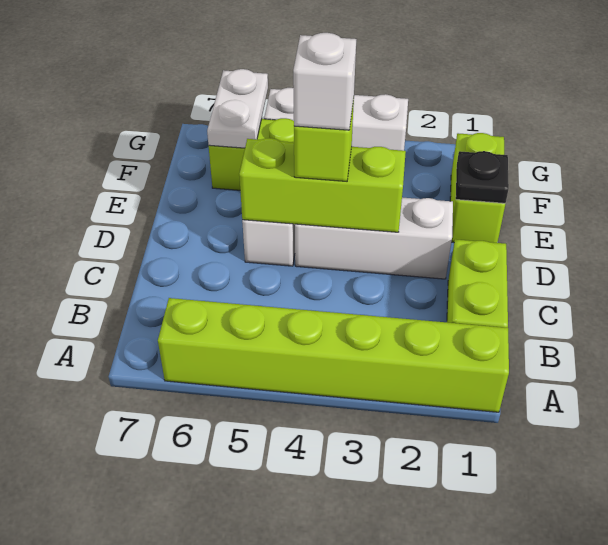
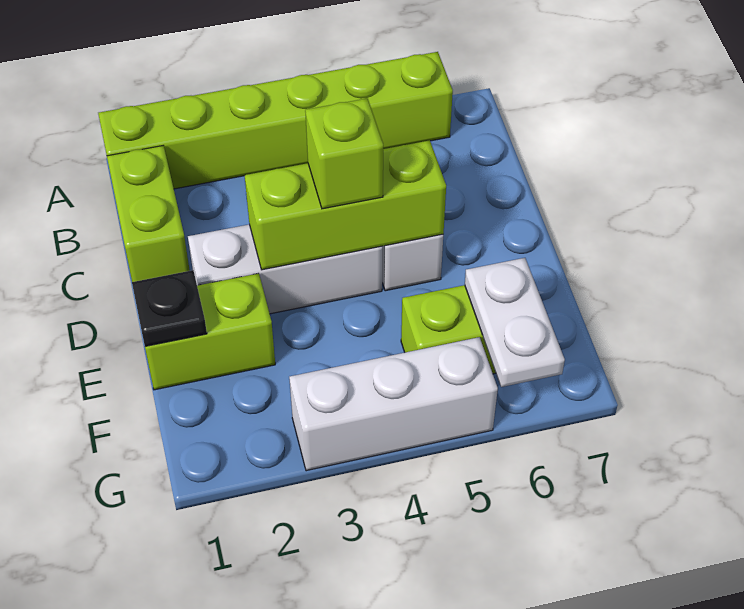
white brick D4 level 4 -> none
lime brick E1:F1 level 1 -> lime brick E1:E2 level 1

